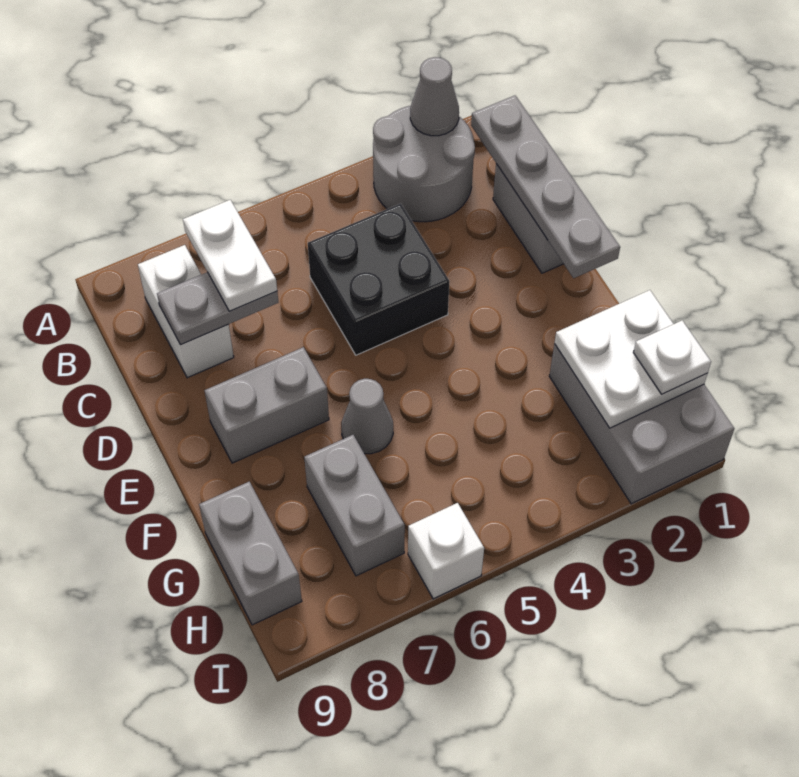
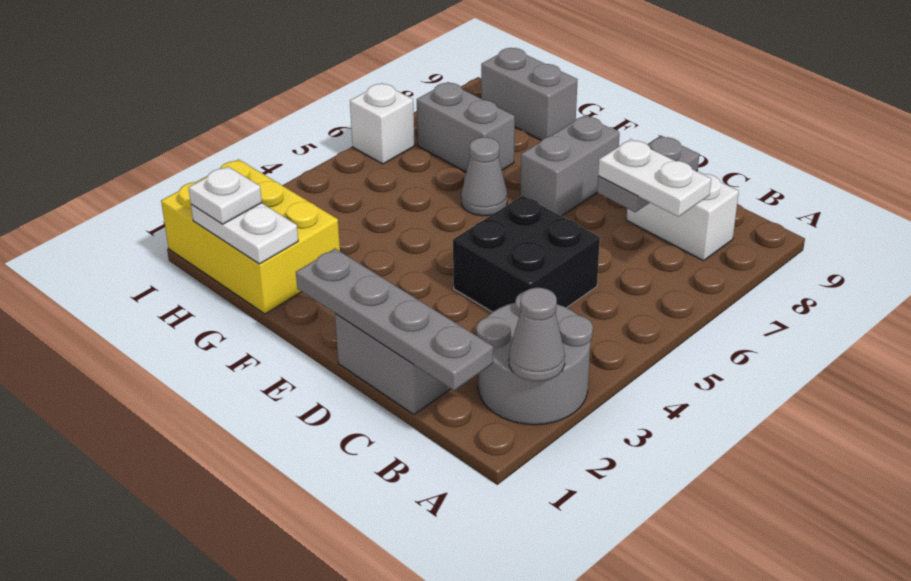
grey brick G1:I2 level 1 -> yellow brick G1:I2 level 1
white plate G1:H2 level 2 -> white plate G1:H1 level 2

